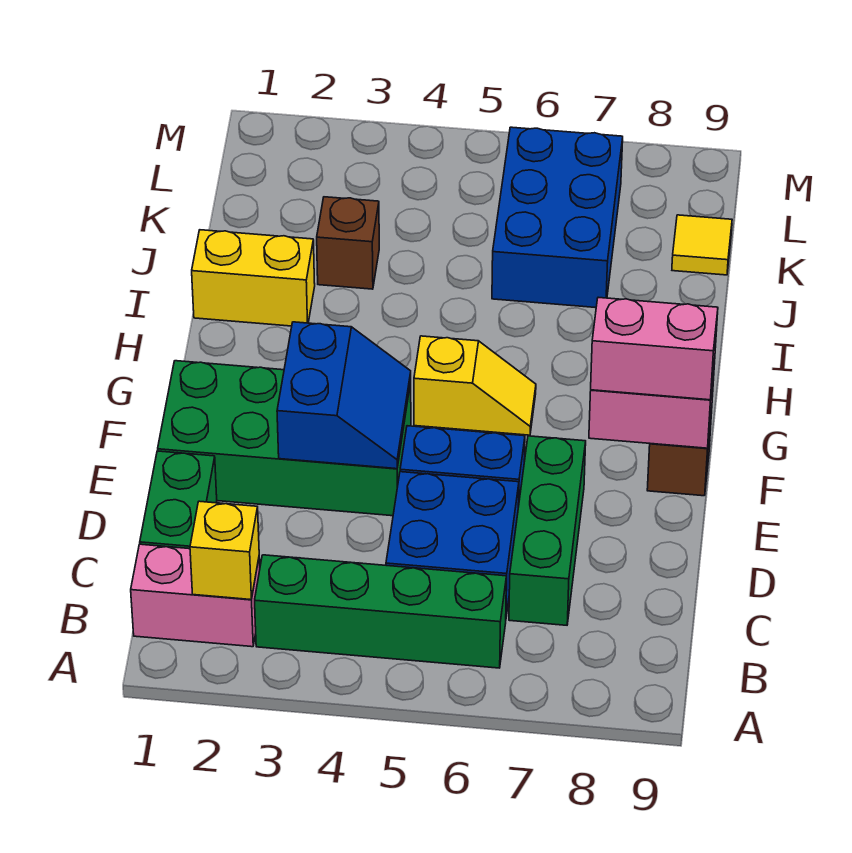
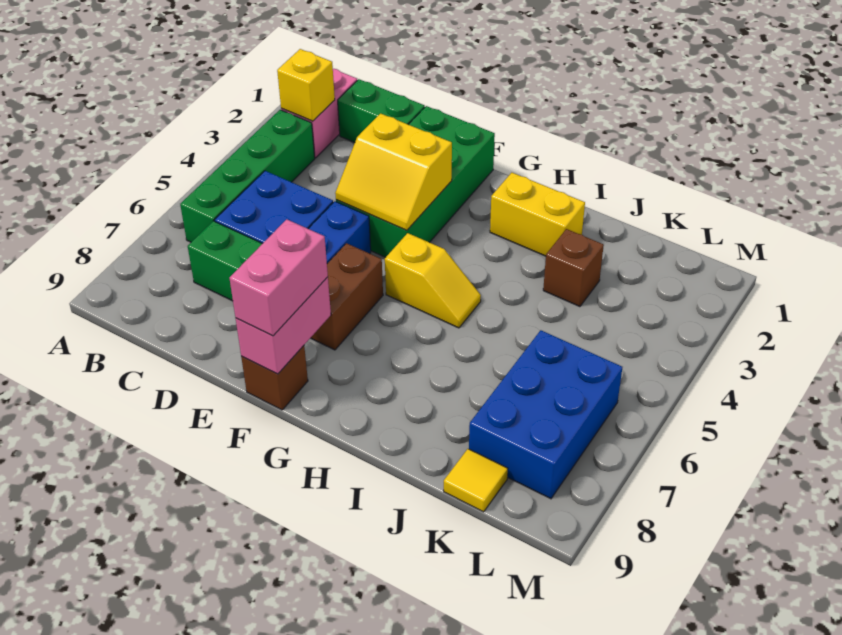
blue slope E3:F4 level 2 top 3 -> yellow slope E3:F4 level 2 top 3
none -> brown brick F6:F7 level 1
yellow slope G5:G6 level 1 top 5 -> yellow slope G5:H5 level 1 top G
yellow brick I1:I2 level 1 -> yellow brick H2:I2 level 1
blue brick J6:L7 level 1 -> blue brick K6:L8 level 1

